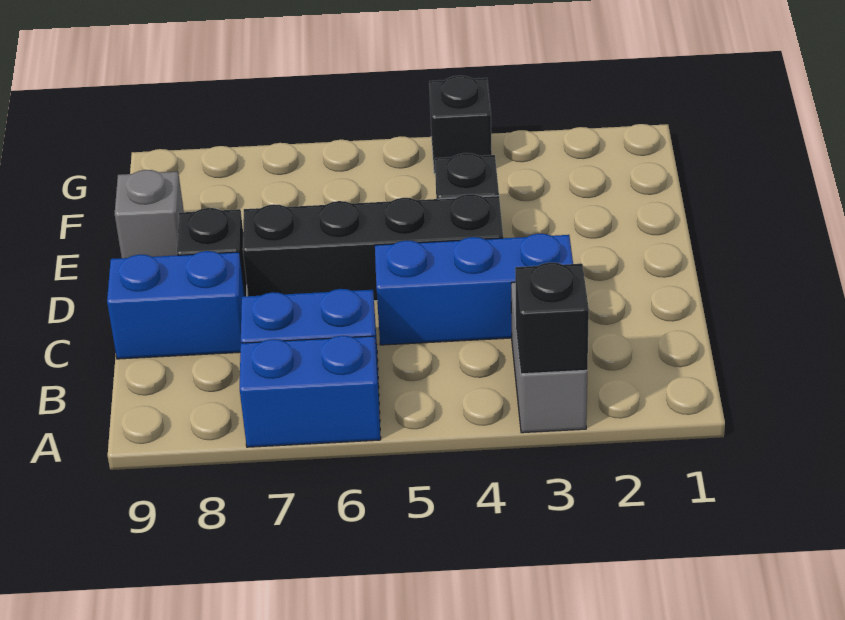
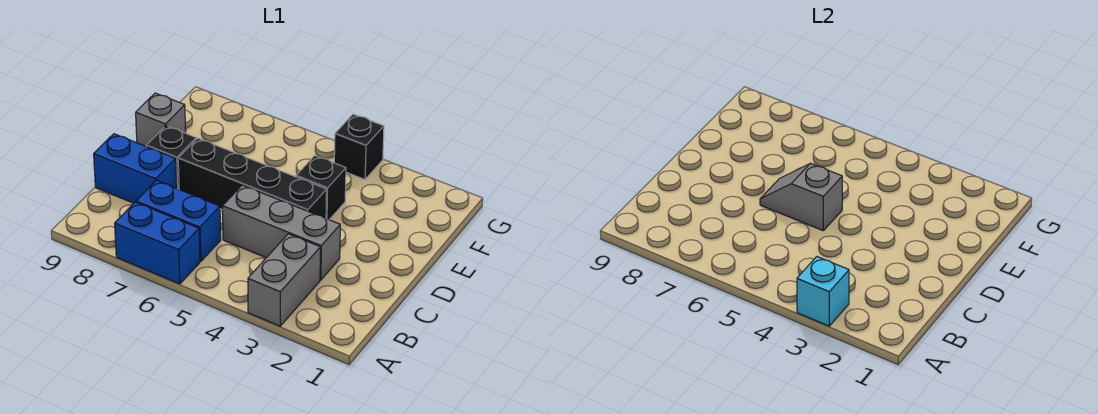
black brick A3 level 2 -> cyan brick A3 level 2
blue brick C3:C5 level 1 -> grey brick C3:C5 level 1
none -> grey slope D5:D6 level 2 top 5

